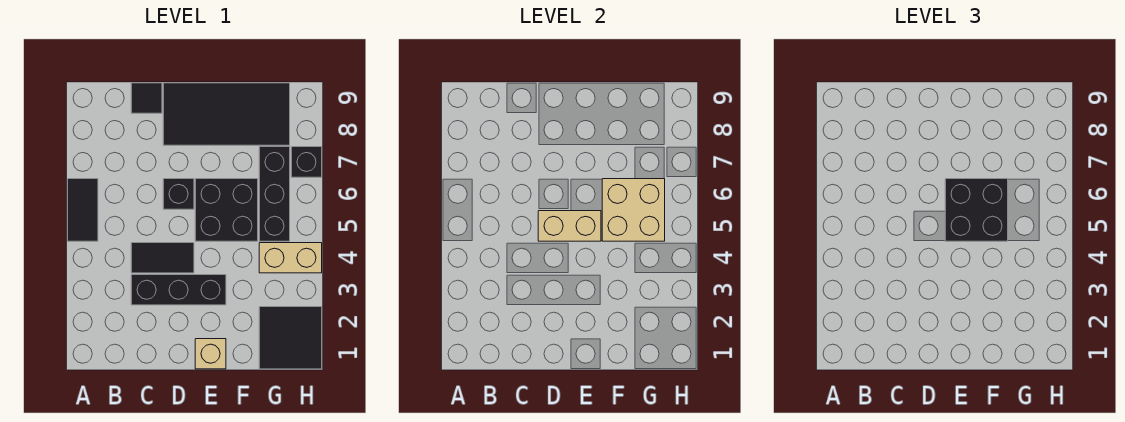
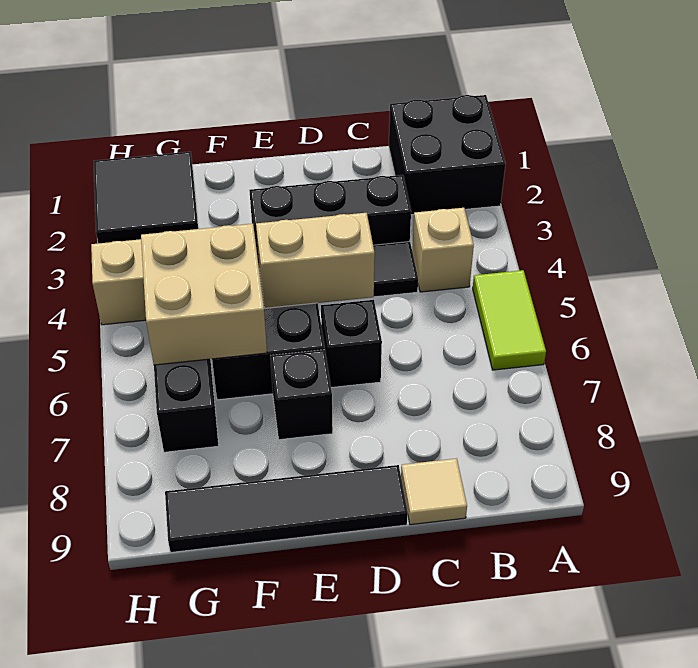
black tile A5:A6 level 1 -> lime tile A5:A6 level 1
black tile C9 level 1 -> tan tile C9 level 1
black tile D8:G9 level 1 -> black tile D9:G9 level 1
tan brick E1 level 1 -> tan brick B4 level 1
black brick E5:F6 level 3 -> black brick A1:B2 level 1
black brick H7 level 1 -> black brick E7 level 1

